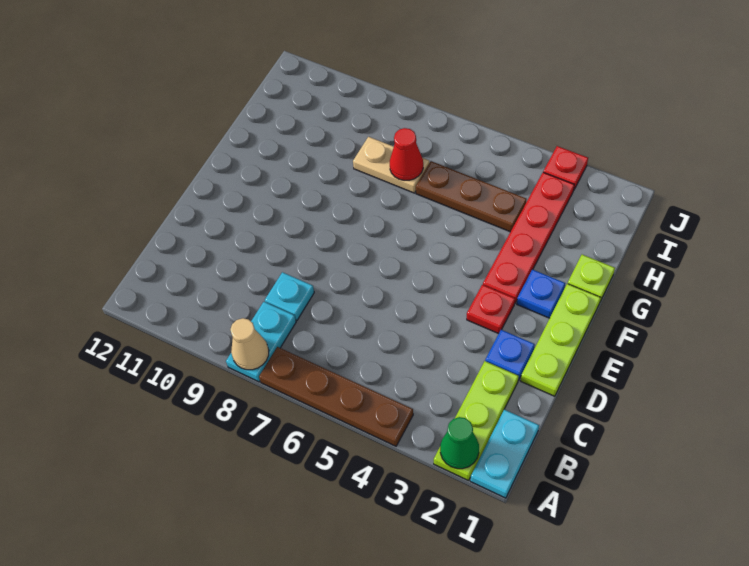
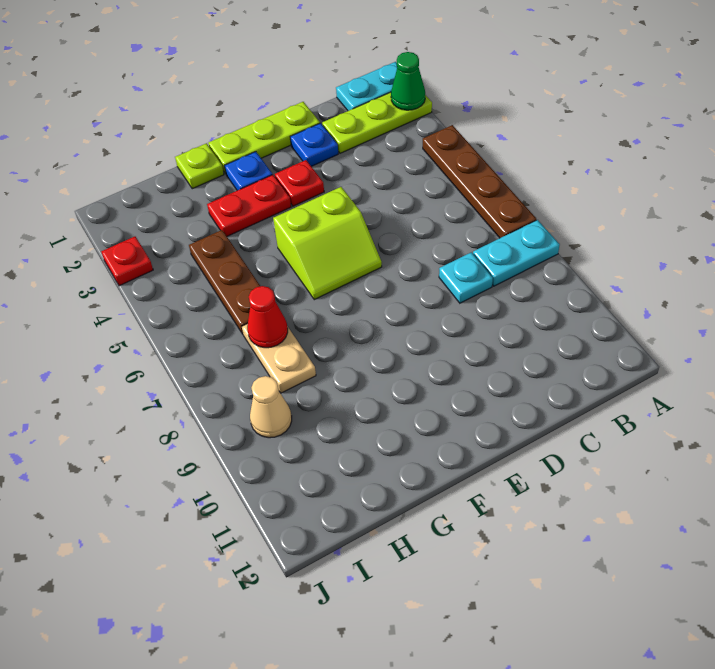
tan cone A8 level 2 -> tan cone I9 level 1
none -> lime slope E5:F6 level 1 top 5
red plate F3:I3 level 1 -> red plate F3:G3 level 1

